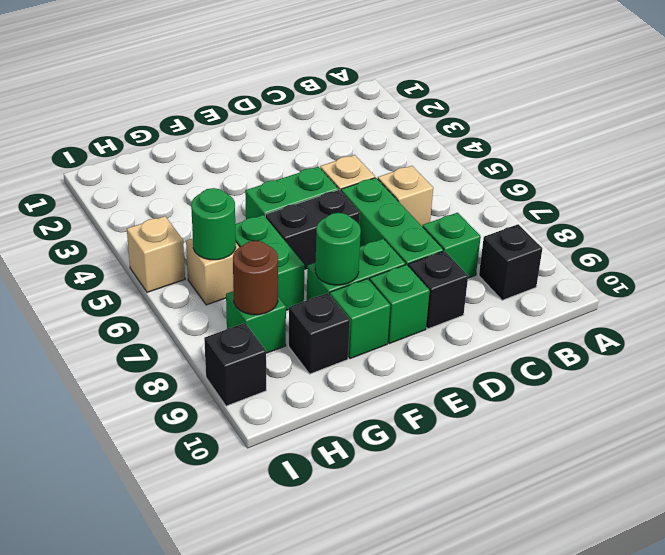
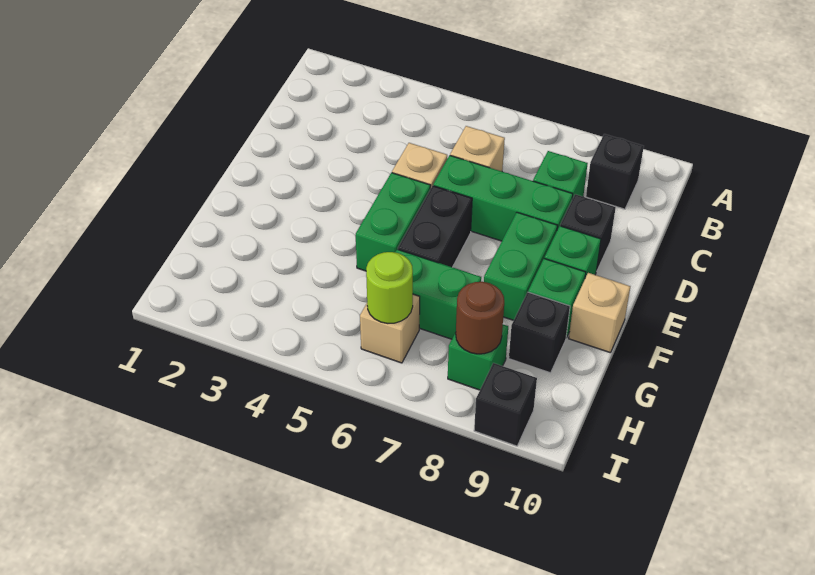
green round brick F8 level 2 -> none
green round brick H6 level 2 -> lime round brick H6 level 2
tan brick I5 level 1 -> tan brick F10 level 1

